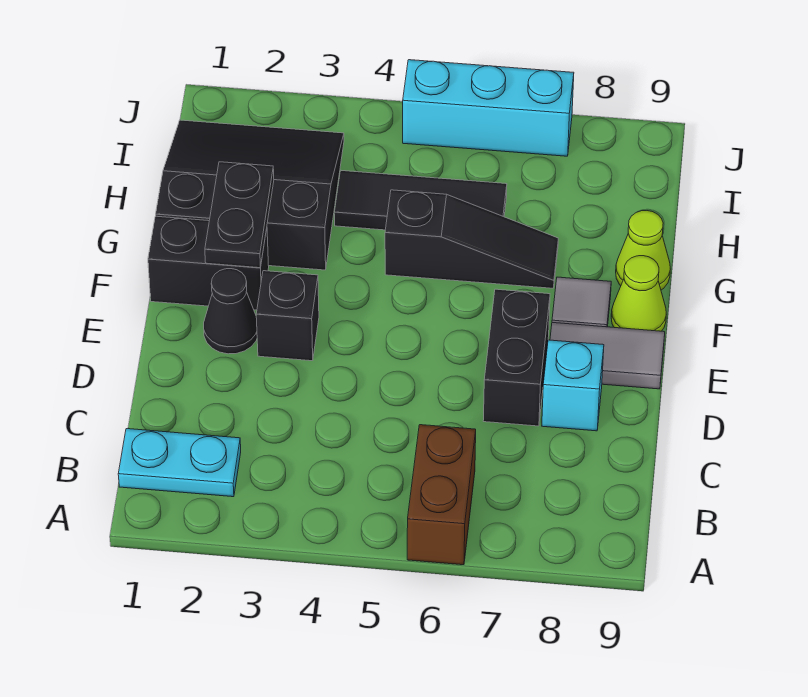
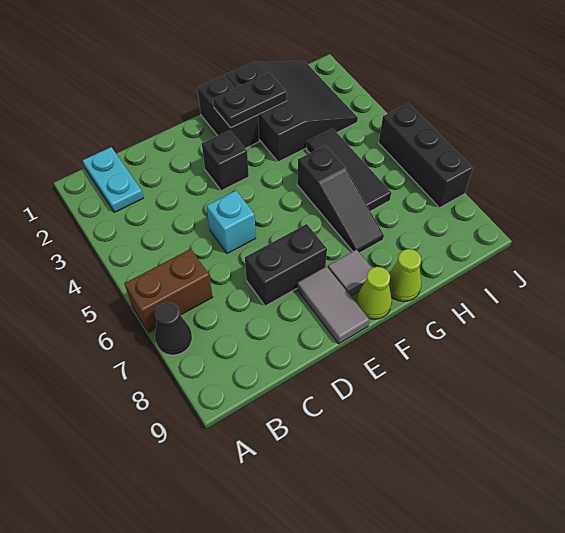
cyan brick D8 level 1 -> cyan brick D5 level 1
black cone E2 level 1 -> black cone A7 level 1
cyan brick J5:J7 level 1 -> black brick J5:J7 level 1

